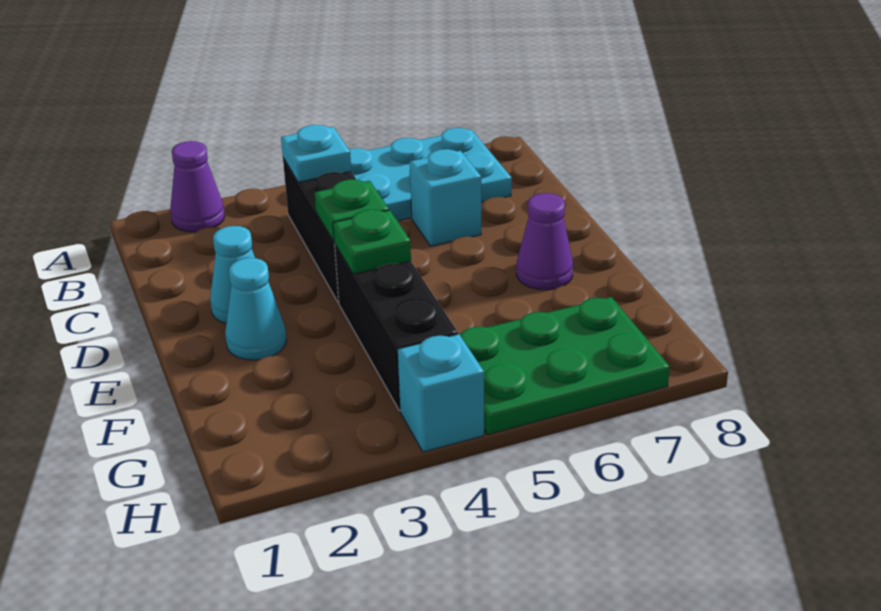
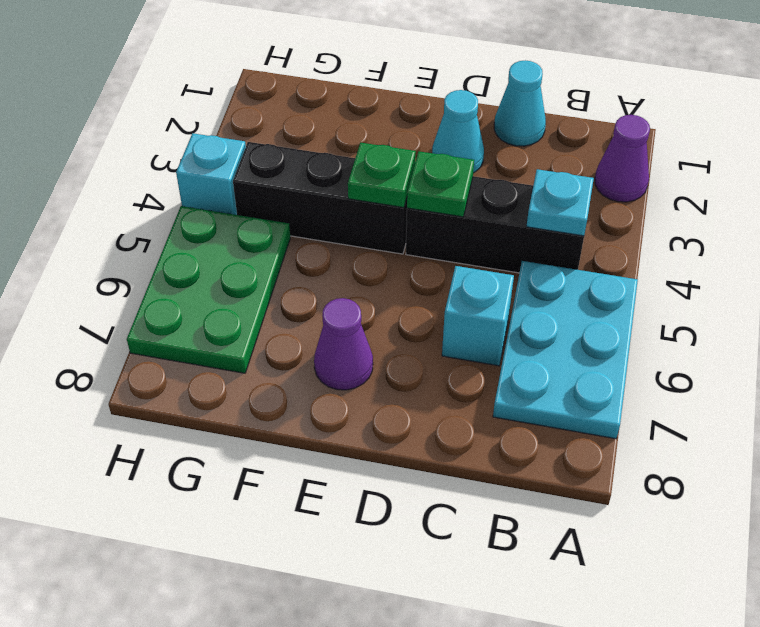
cyan cone E2 level 1 -> cyan cone C1 level 1

